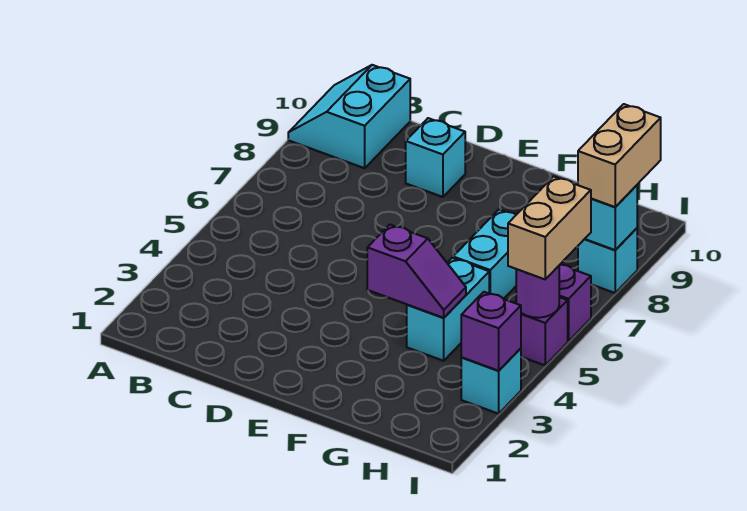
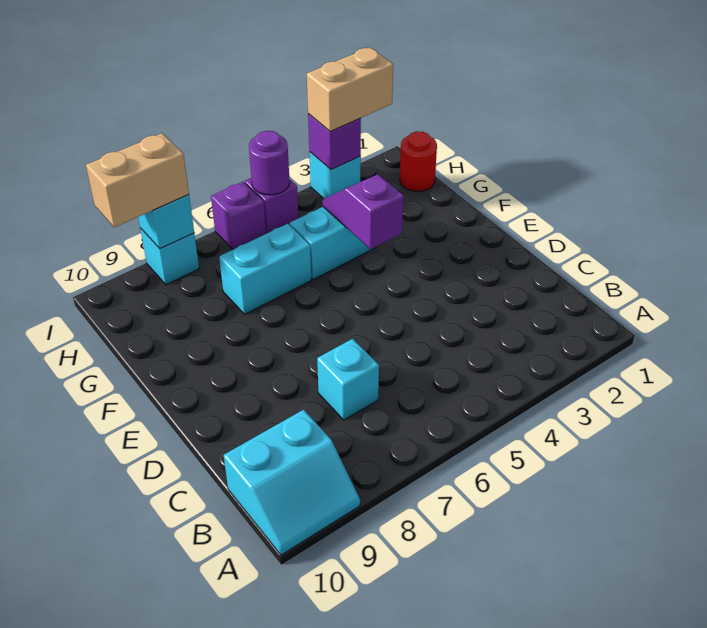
cyan brick D9 level 1 -> cyan brick C7 level 1
none -> red round brick H1 level 1
tan brick I5:I6 level 3 -> tan brick I2:I3 level 3

